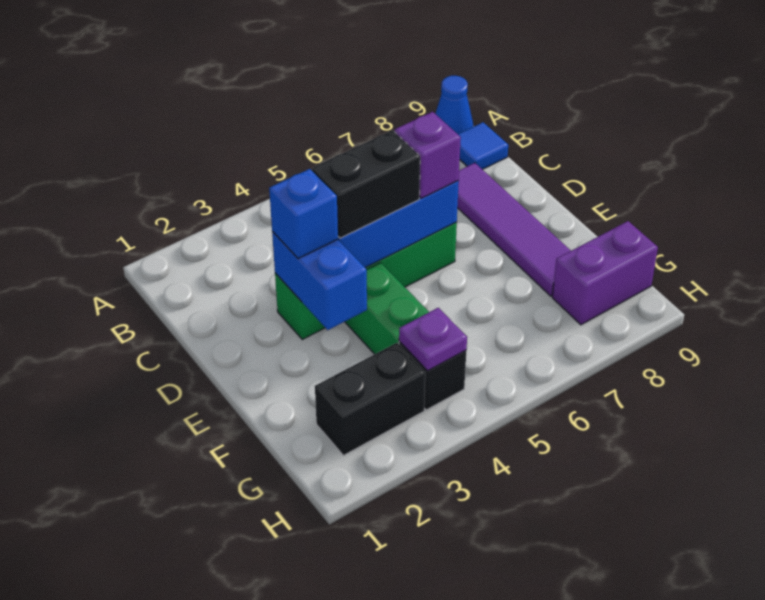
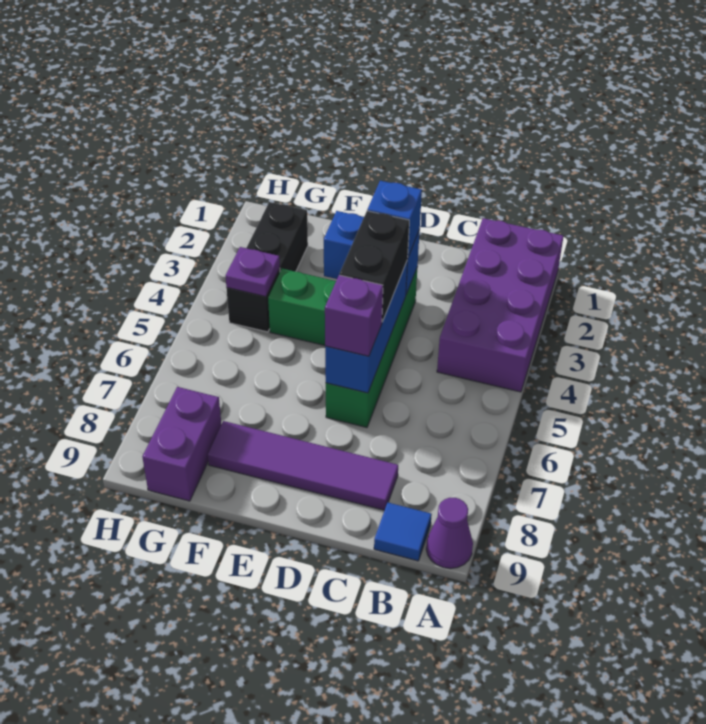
none -> purple brick A1:B4 level 1
blue cone A9 level 1 -> purple cone A9 level 1

